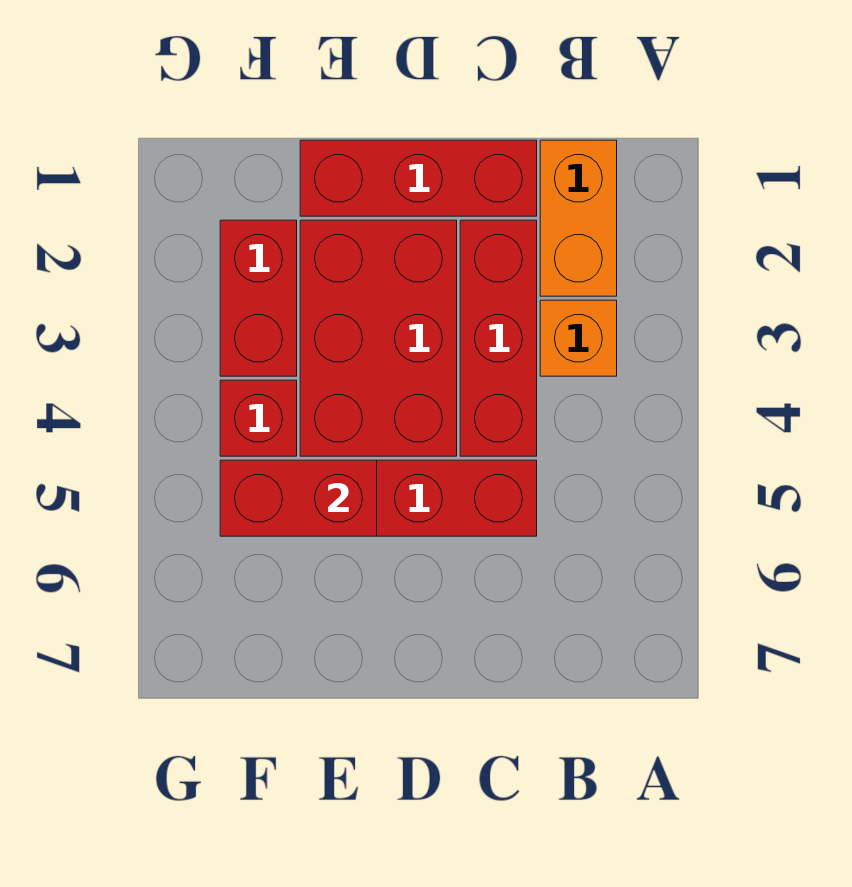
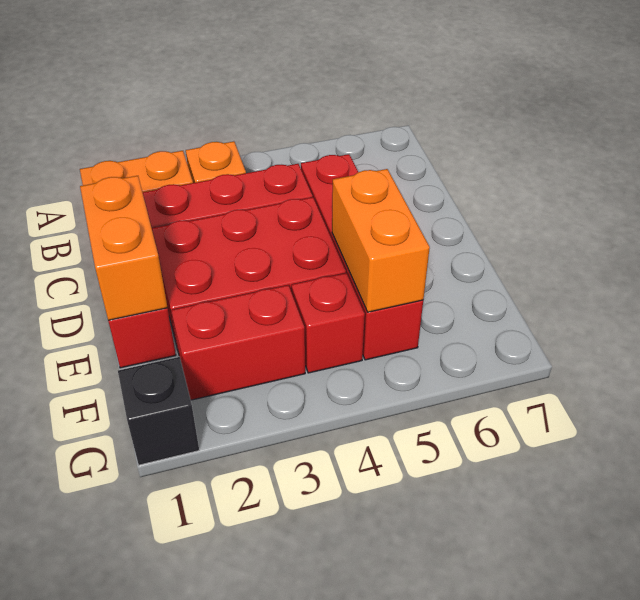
none -> orange brick D1:E1 level 2
red brick E5:F5 level 2 -> orange brick E5:F5 level 2
none -> black brick G1 level 1

